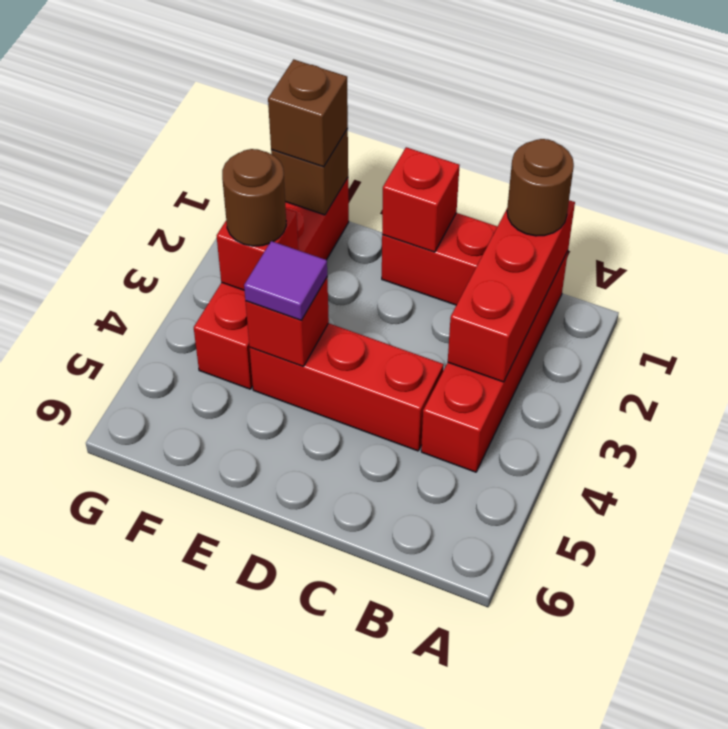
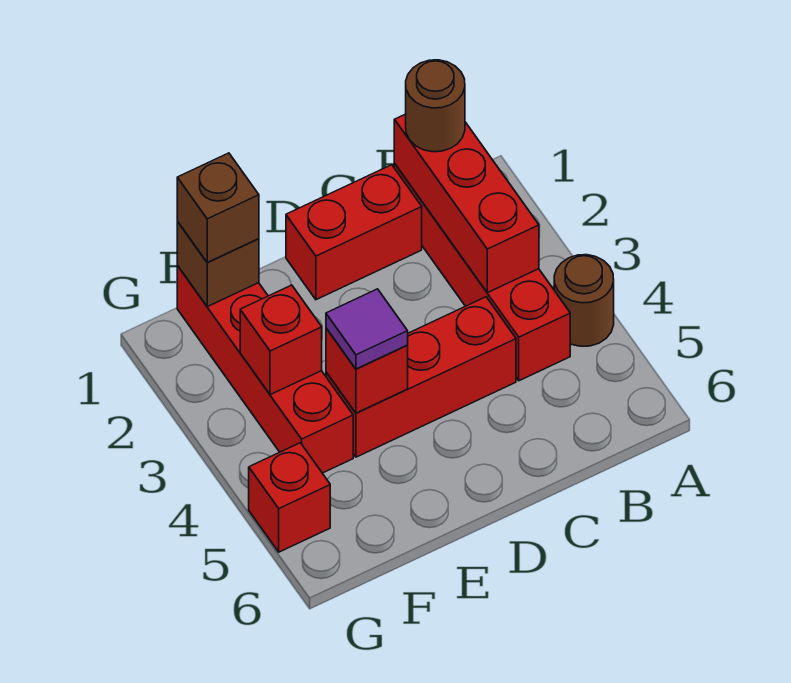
red brick D1 level 2 -> red brick G5 level 1
brown round brick F3 level 3 -> brown round brick A4 level 1

